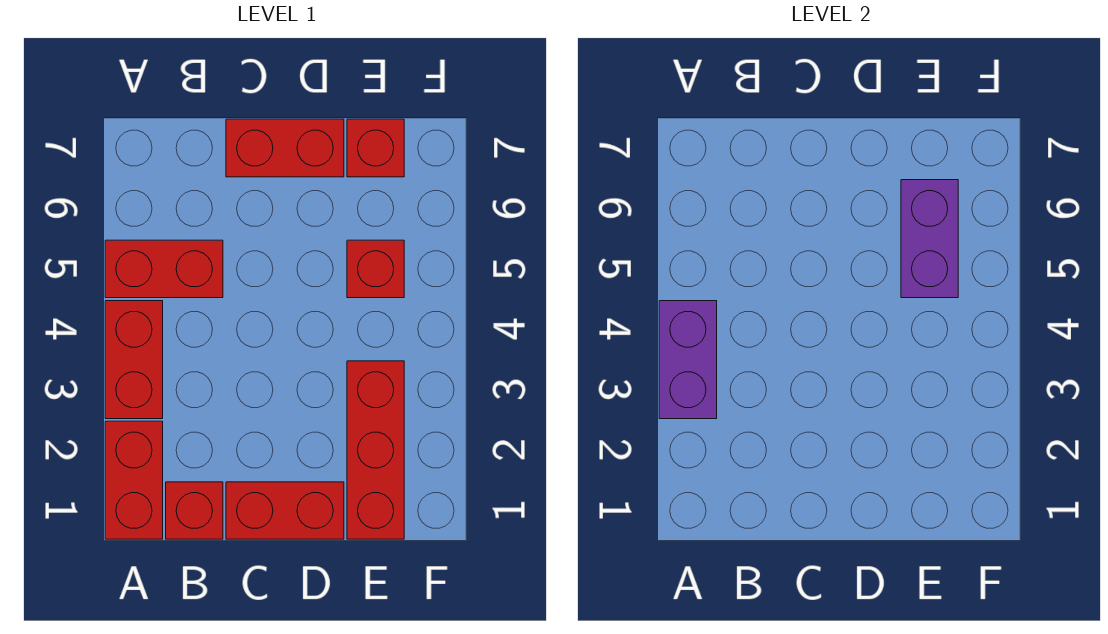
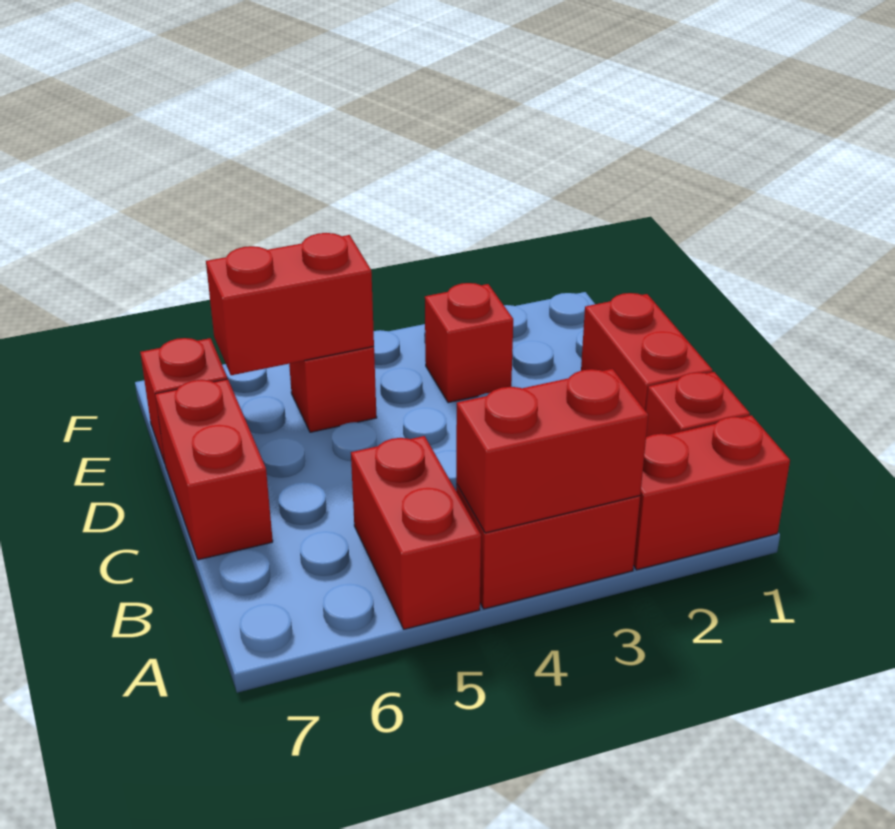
purple brick A3:A4 level 2 -> red brick A3:A4 level 2
red brick E1:E3 level 1 -> red brick E3 level 1
purple brick E5:E6 level 2 -> red brick E5:E6 level 2

